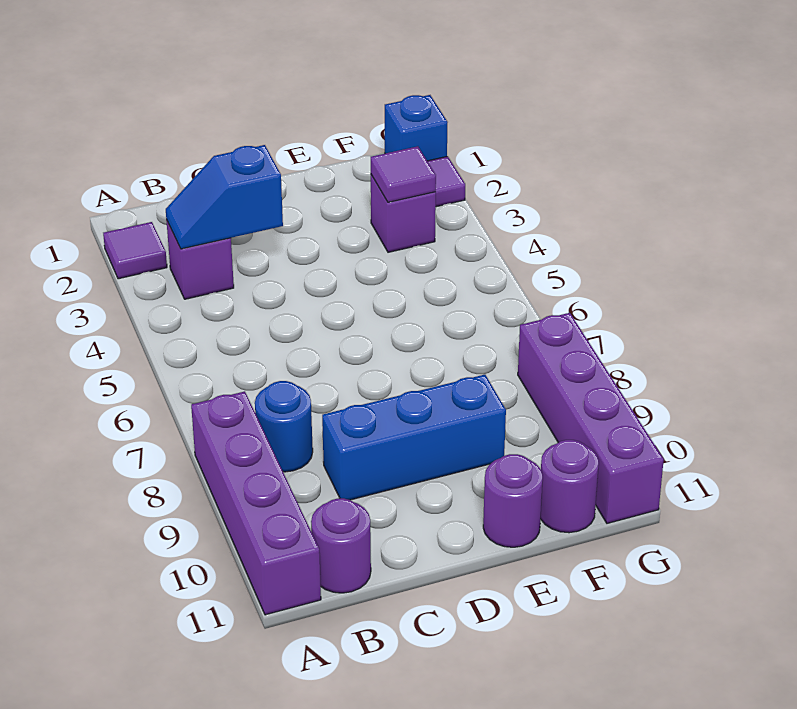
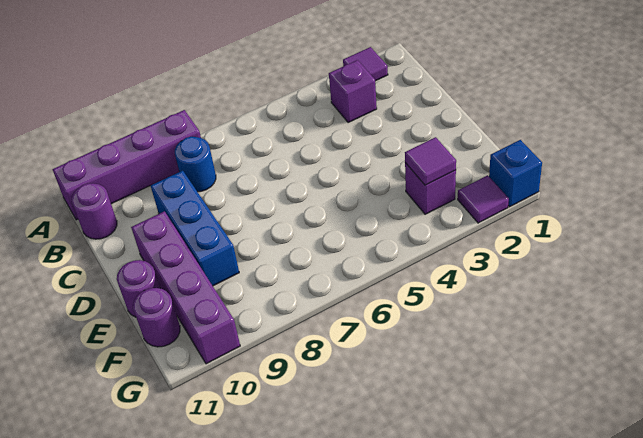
blue slope B3:C3 level 2 top C -> none
purple brick G8:G11 level 1 -> purple brick D10:G10 level 1

